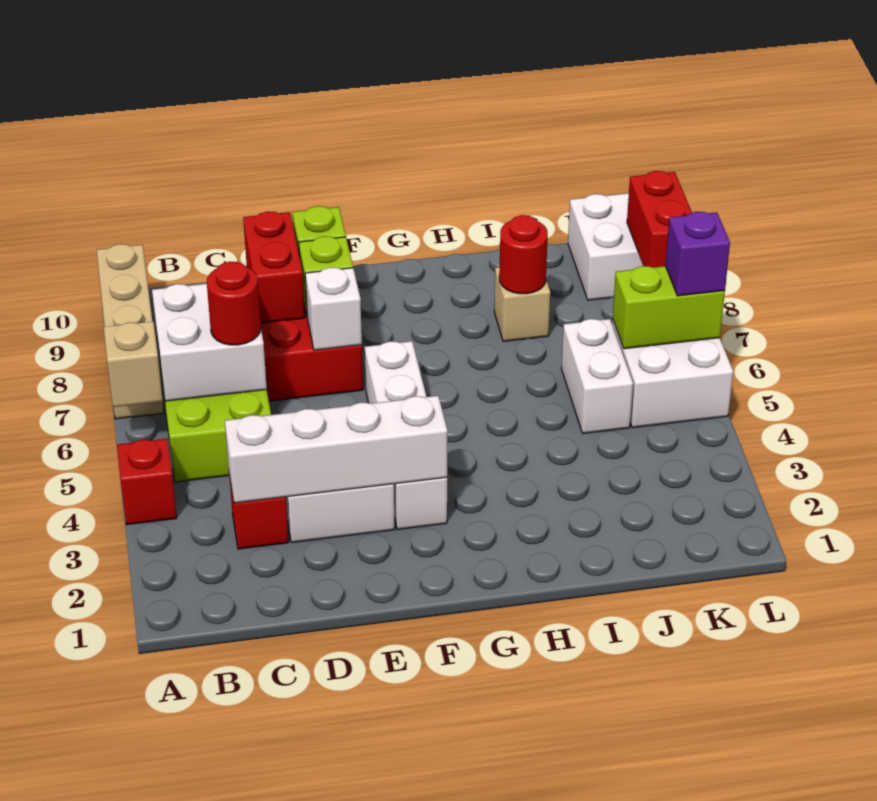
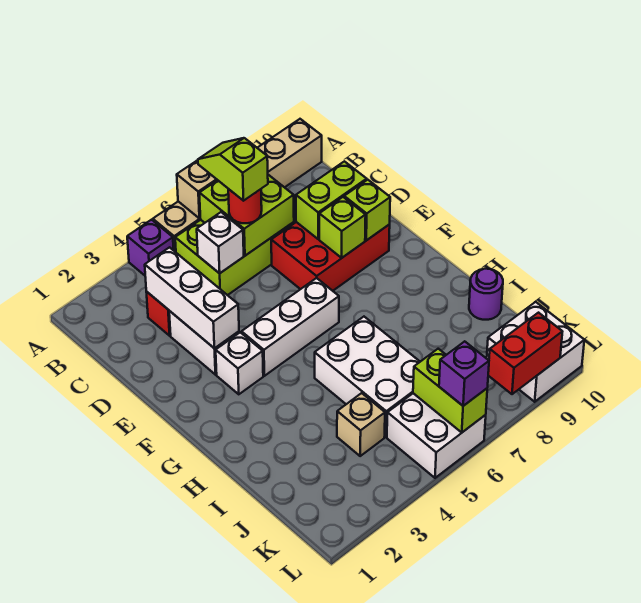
red brick A4 level 1 -> purple brick A4 level 1
tan brick A7:A10 level 1 -> tan brick A5:A10 level 1
white brick B6:C7 level 2 -> lime brick B6:C7 level 2
none -> lime slope B6:C6 level 4 top C
white brick C3:F3 level 2 -> white brick C3:E3 level 2
red brick D8:D9 level 2 -> lime brick D8:D9 level 2
white brick E7 level 2 -> white brick C5 level 2
tan brick I8 level 1 -> tan brick J4 level 1
red round brick I8 level 2 -> none
none -> purple round brick I10 level 1
white brick J5:J6 level 1 -> white brick H5:J6 level 1

